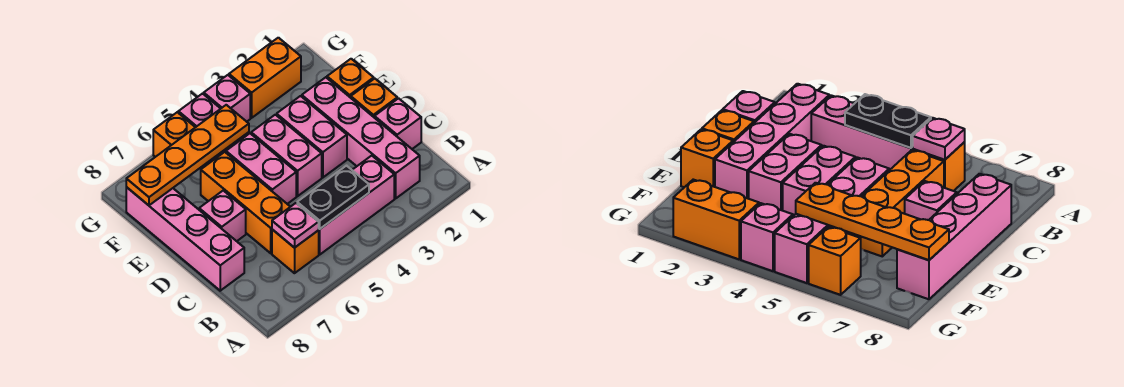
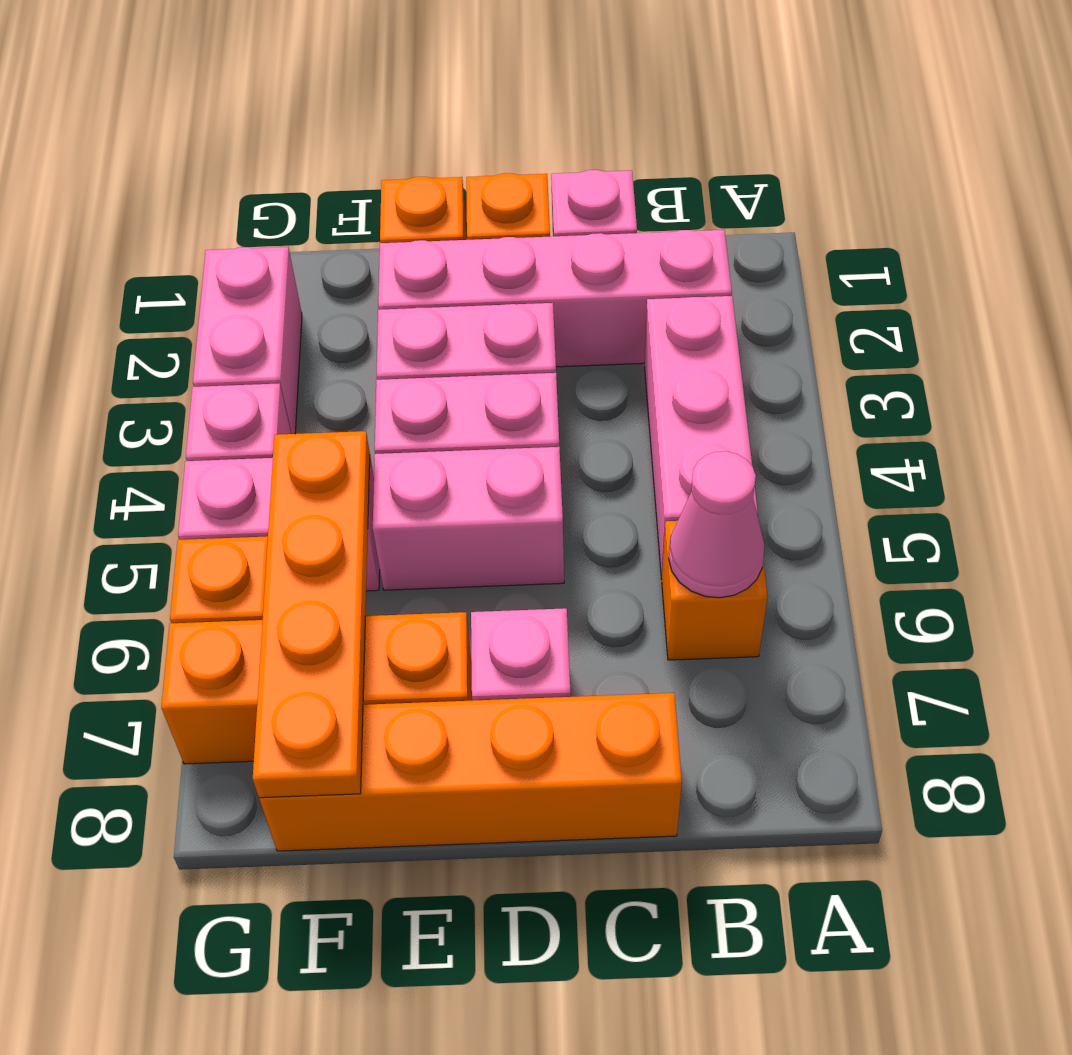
black plate B4:B5 level 2 -> none
pink plate B6 level 2 -> pink cone B6 level 2
orange brick C6:E6 level 1 -> orange brick E7:G7 level 1
pink brick C8:F8 level 1 -> orange brick C8:F8 level 1
orange brick G2:G3 level 1 -> pink brick G2:G3 level 1

